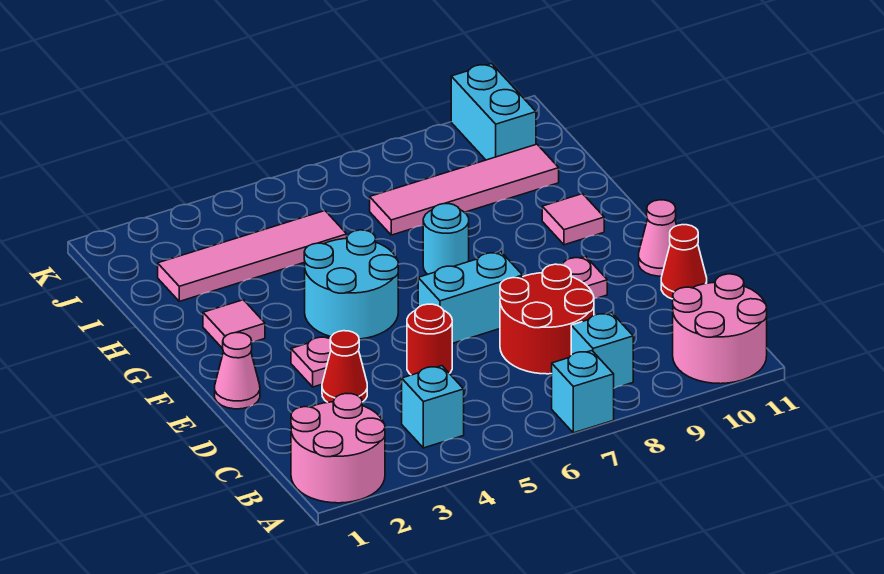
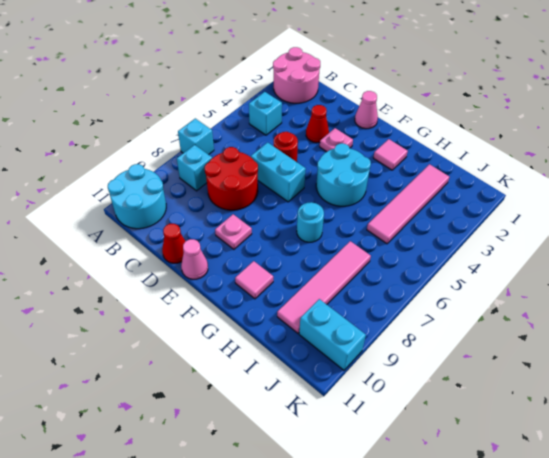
pink round brick A10:B11 level 1 -> cyan round brick A10:B11 level 1
cyan brick E6:E7 level 1 -> cyan brick D6:E6 level 1

